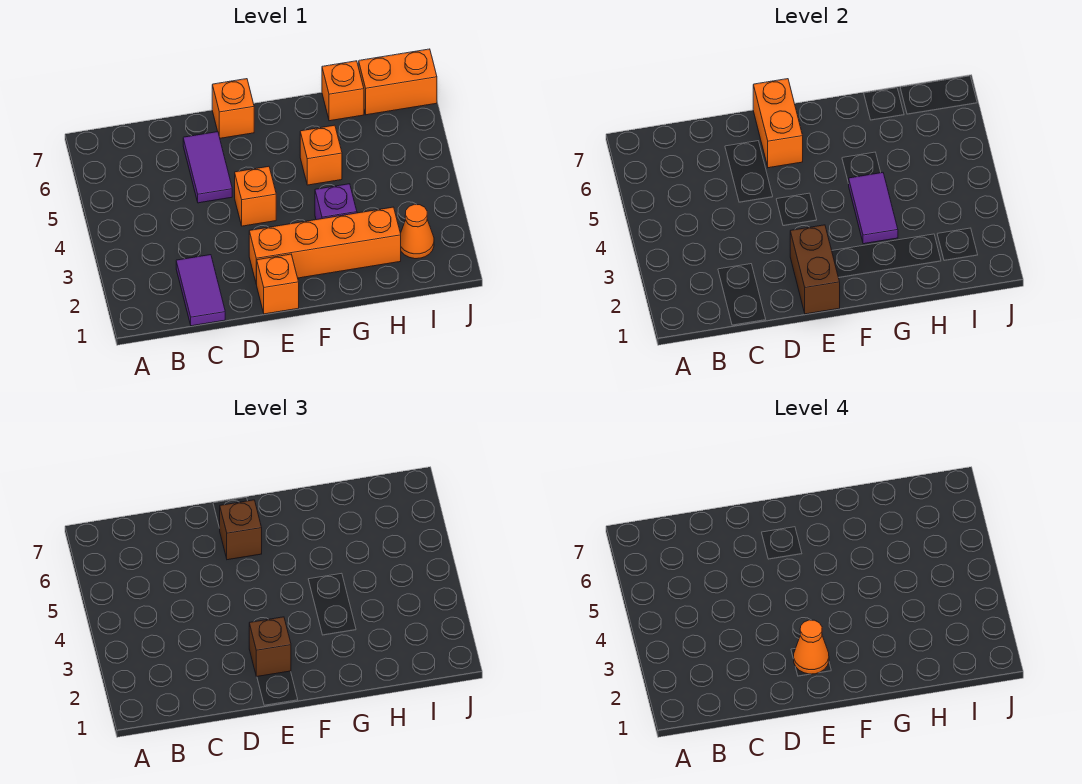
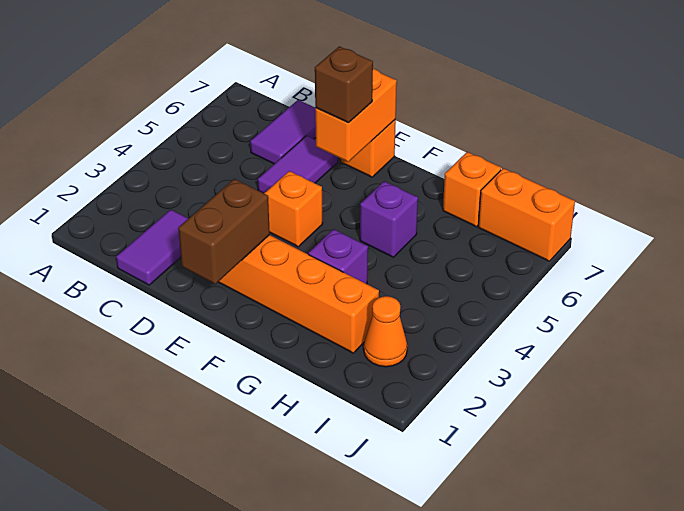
orange brick E1 level 1 -> none
brown brick E2 level 3 -> none
orange cone E2 level 4 -> none
purple tile G3:G4 level 2 -> purple tile C6:C7 level 1
orange brick G5 level 1 -> purple brick G5 level 1

